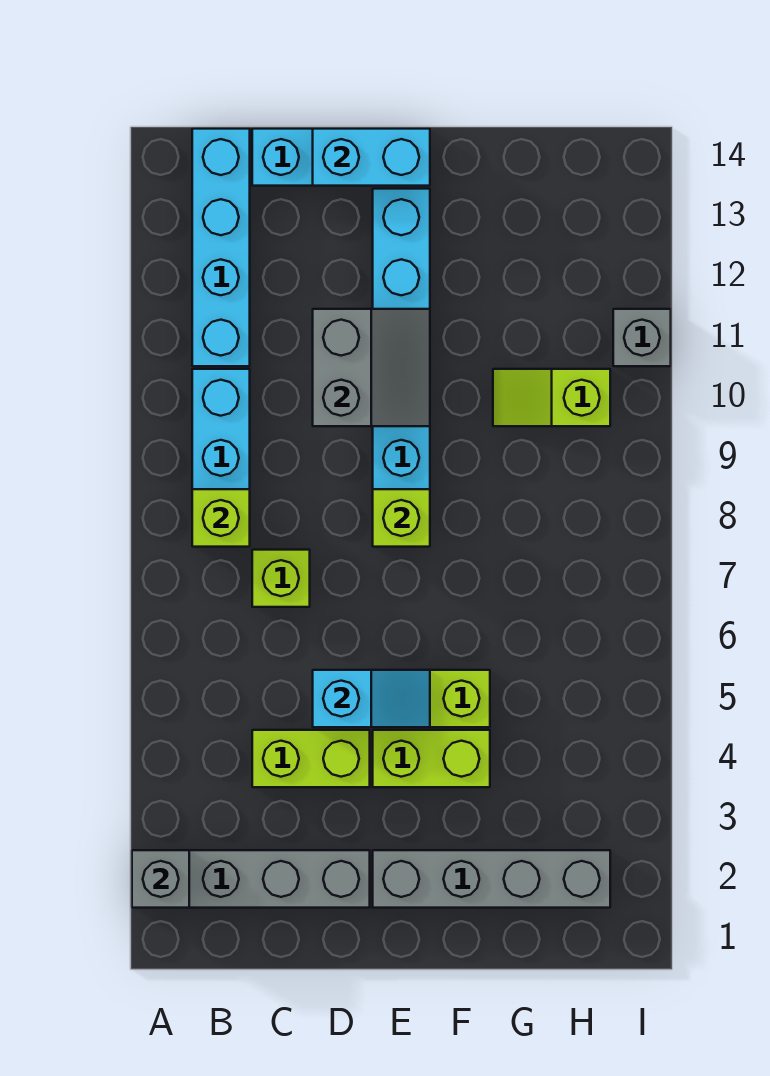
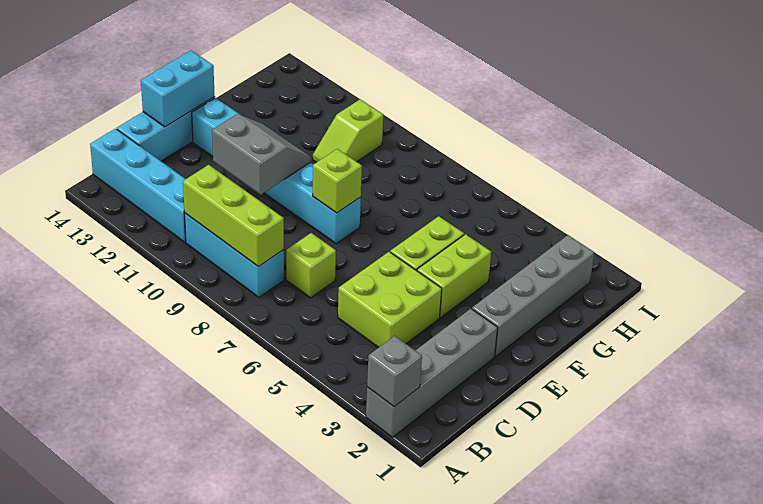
lime brick B8 level 2 -> lime brick B8:B10 level 2
lime brick C4:D4 level 1 -> lime brick C4:D5 level 1
cyan slope D5:E5 level 2 top D -> none
grey brick I11 level 1 -> none

